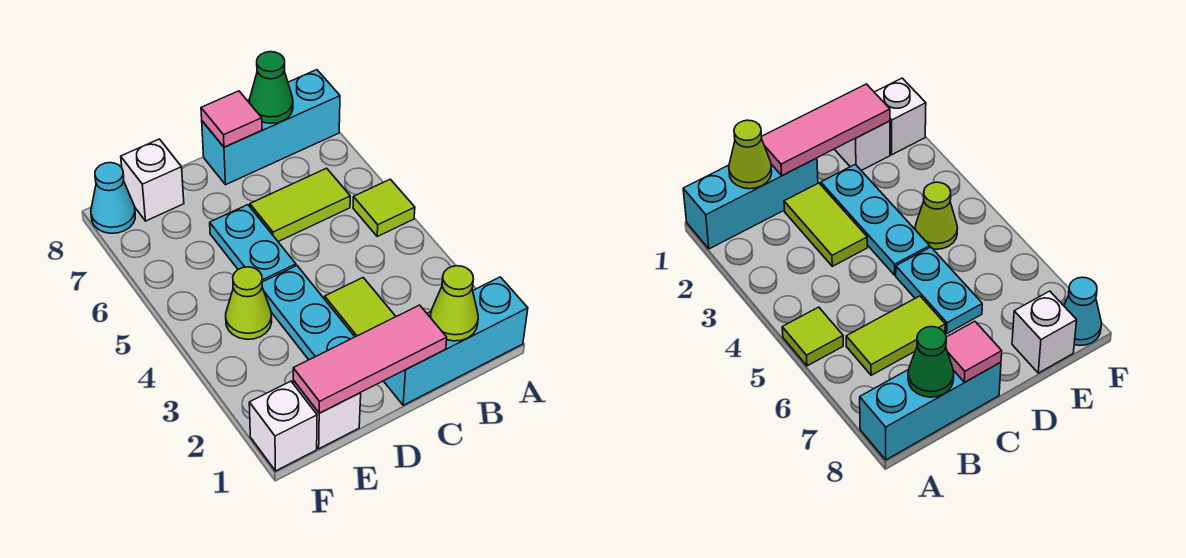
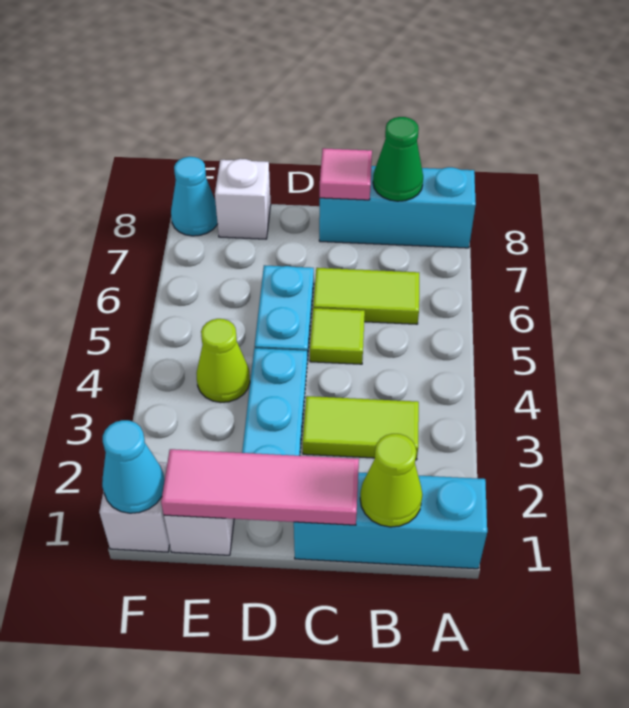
lime tile A5 level 1 -> lime tile C5 level 1
lime tile C2:C3 level 1 -> lime tile B3:C3 level 1
none -> cyan cone F1 level 2

